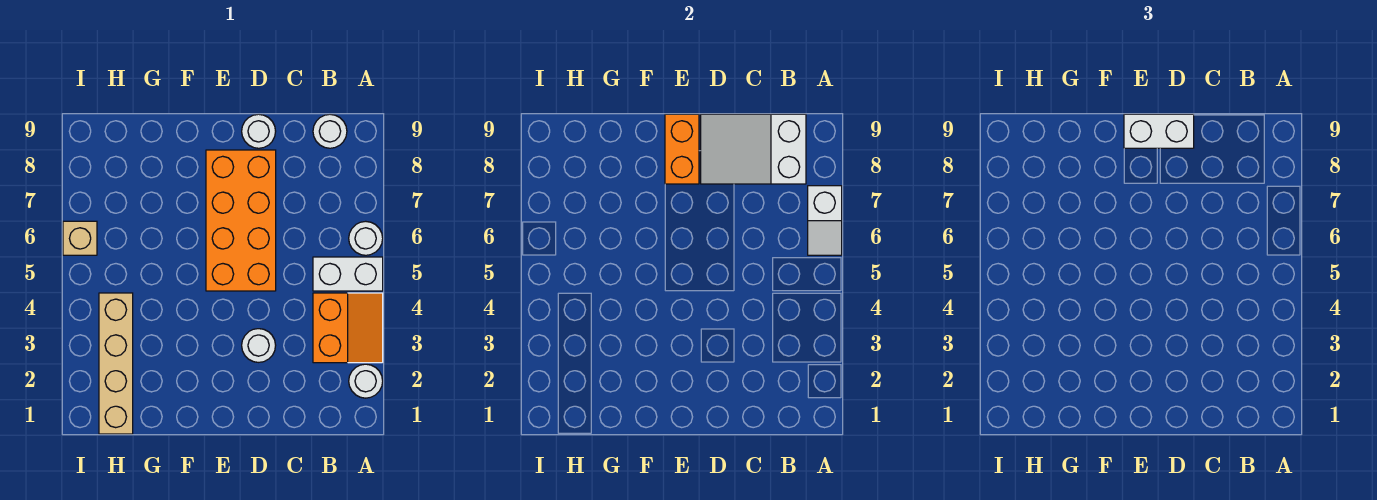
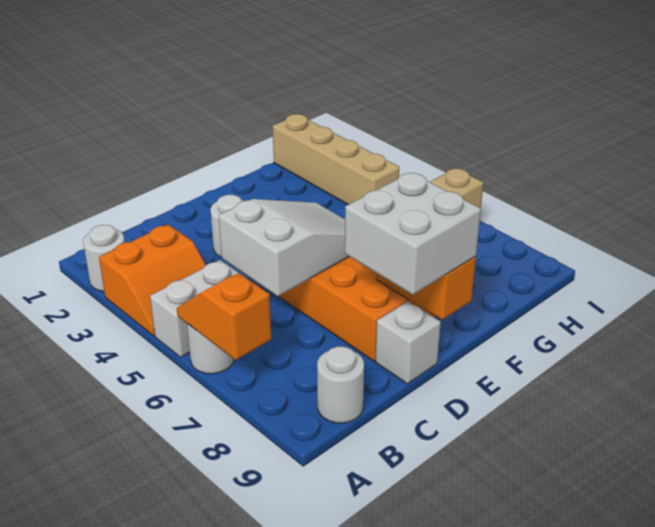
orange slope A3:B4 level 1 top B -> orange slope A3:B4 level 1 top 3
white slope A6:A7 level 2 top 7 -> orange slope A6:A7 level 2 top 7
white slope B8:D9 level 2 top B -> white slope C5:E6 level 2 top C
white round brick D9 level 1 -> white brick D9 level 1
white brick D9:E9 level 3 -> white brick D8:E9 level 3

